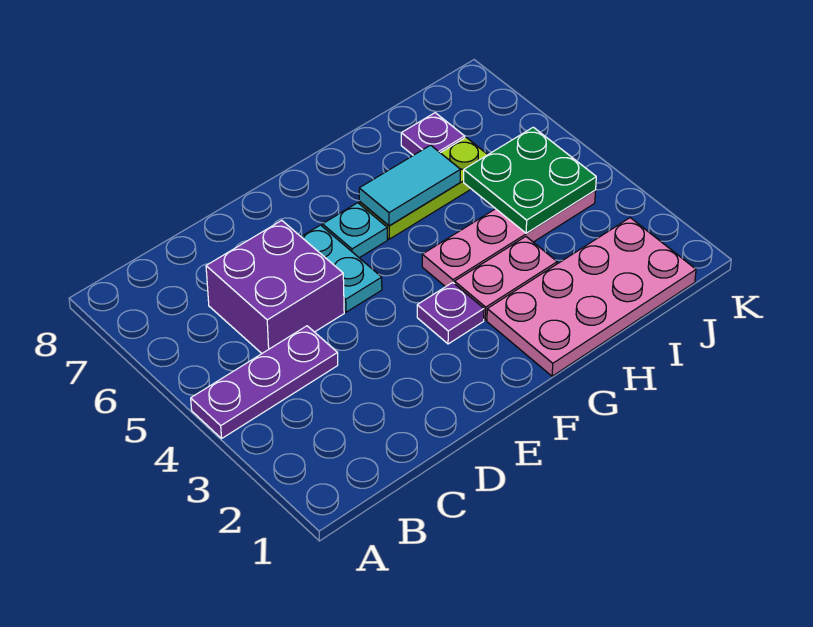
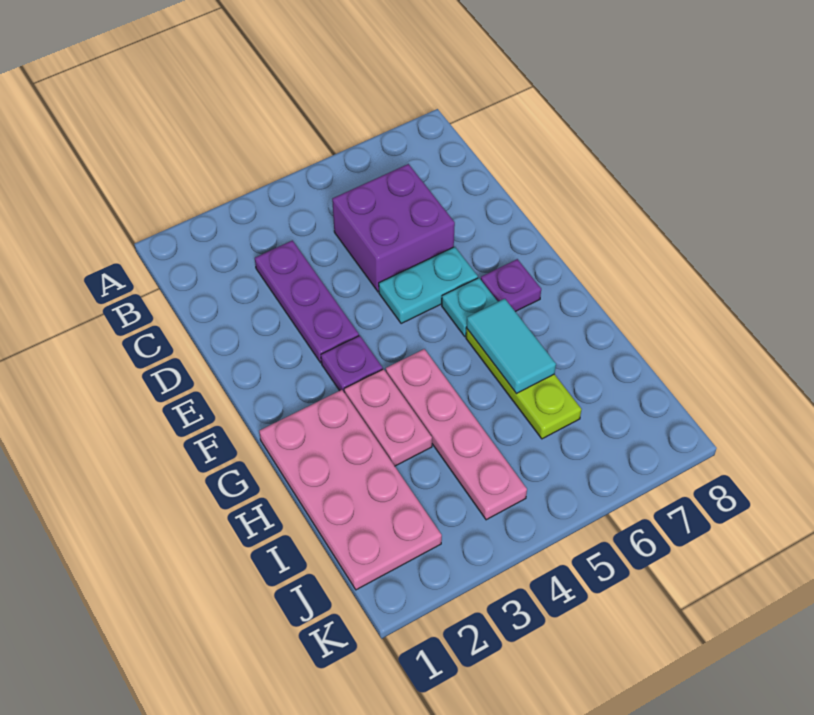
purple plate A4:C4 level 1 -> purple plate C3:E3 level 1
green plate I4:J5 level 2 -> none
purple plate I7 level 1 -> purple plate F7 level 1

